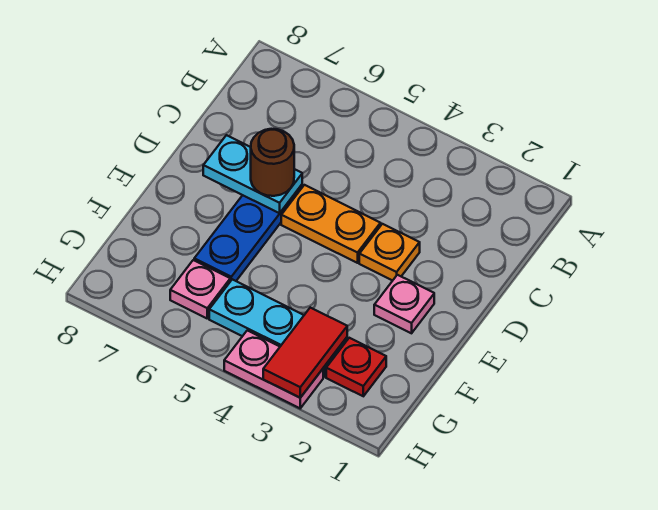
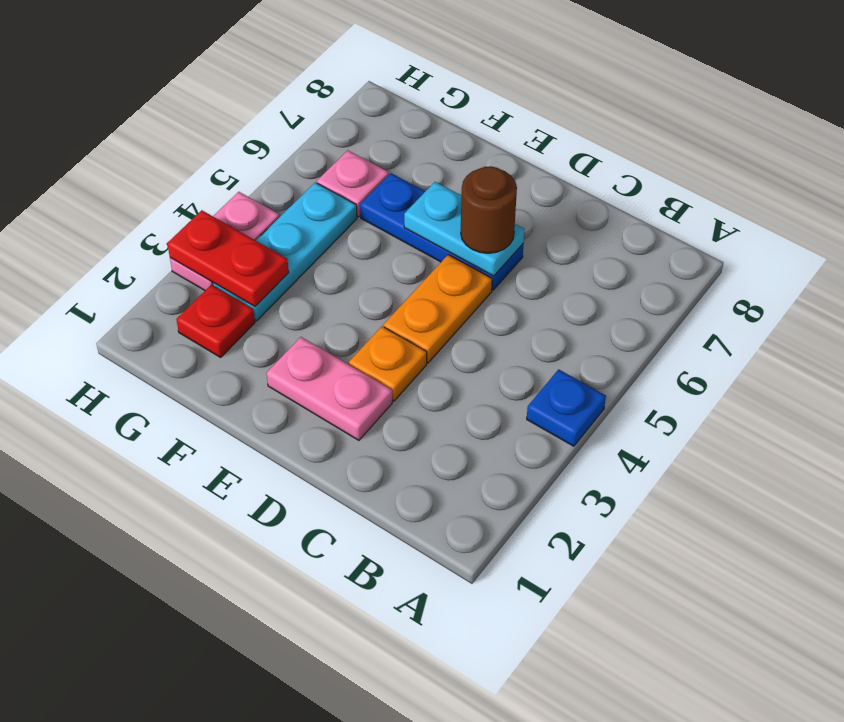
none -> blue plate A4 level 1
cyan plate D6:D7 level 2 -> cyan plate D6:E6 level 2
pink plate E2 level 1 -> pink plate D2:E2 level 1
red tile G3:H3 level 2 -> red plate G3:H3 level 2

